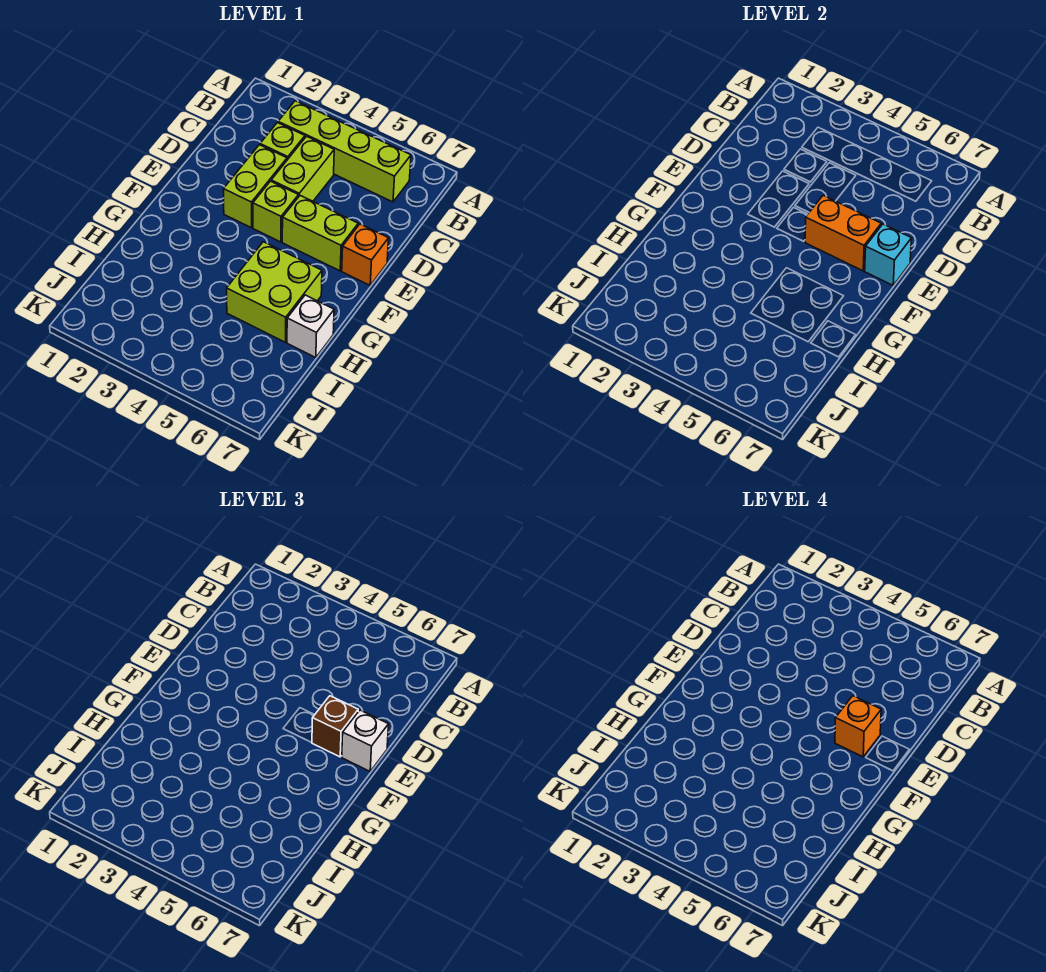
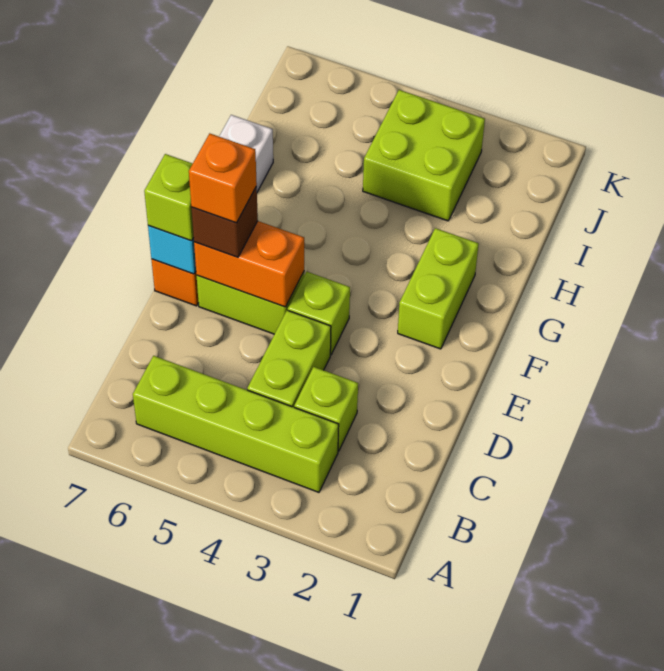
lime brick D3:E3 level 1 -> lime brick F2:G2 level 1
white brick E7 level 3 -> lime brick E7 level 3
lime brick G5:H6 level 1 -> lime brick I3:J4 level 1

